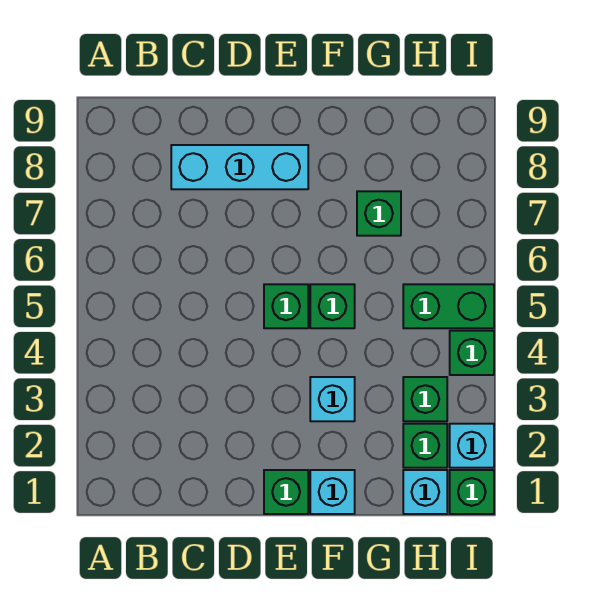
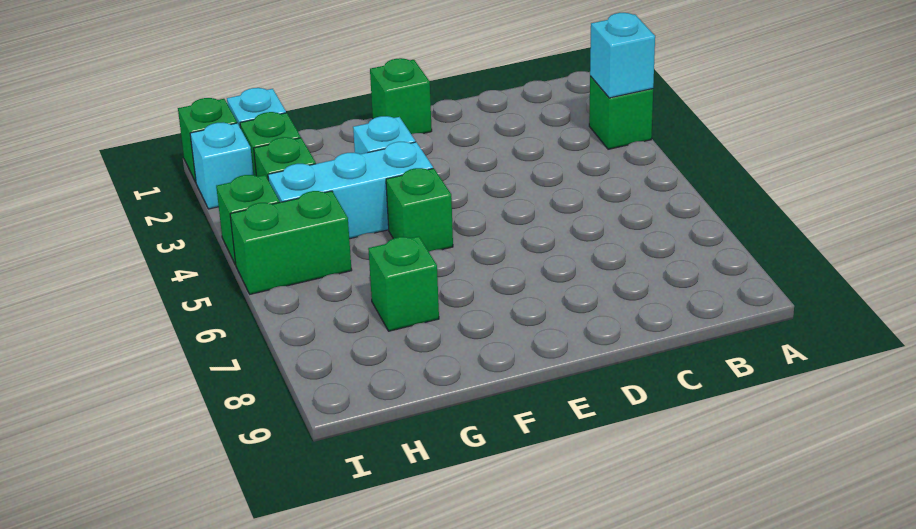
cyan brick C8:E8 level 1 -> cyan brick F4:H4 level 1
green brick E5 level 1 -> green brick A3 level 1
cyan brick F1 level 1 -> cyan brick A3 level 2

